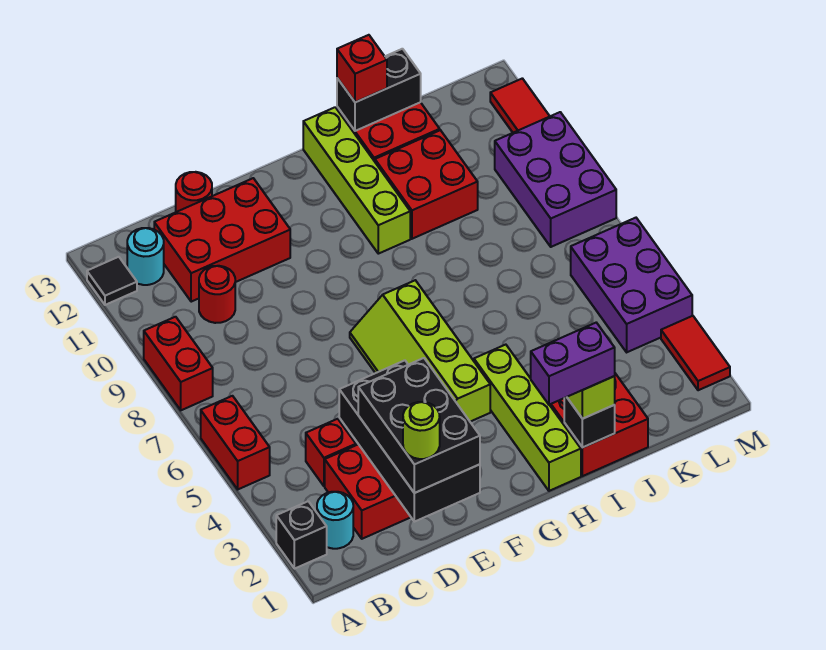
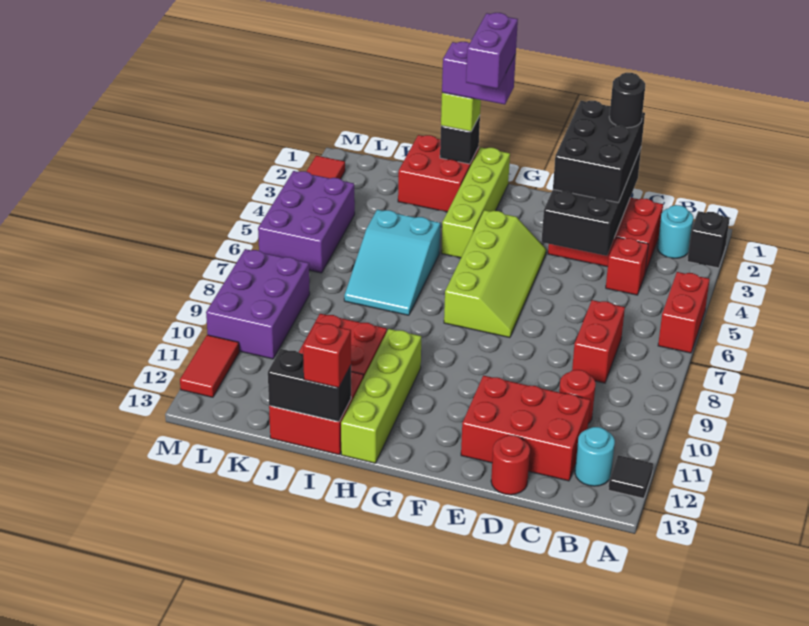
red brick A8:A9 level 1 -> red brick C7:C8 level 1
lime round brick D1 level 4 -> black round brick D1 level 4
none -> purple brick H1:H2 level 5
none -> cyan slope I5:J7 level 1 top 5

